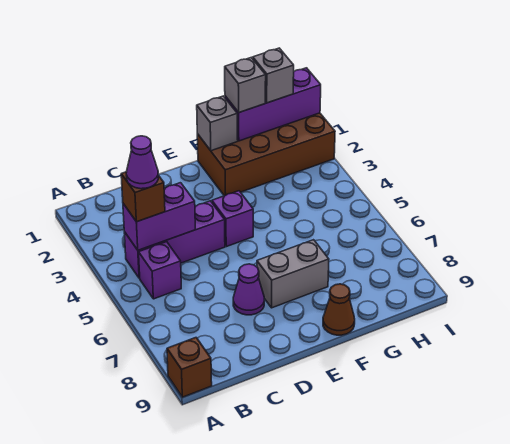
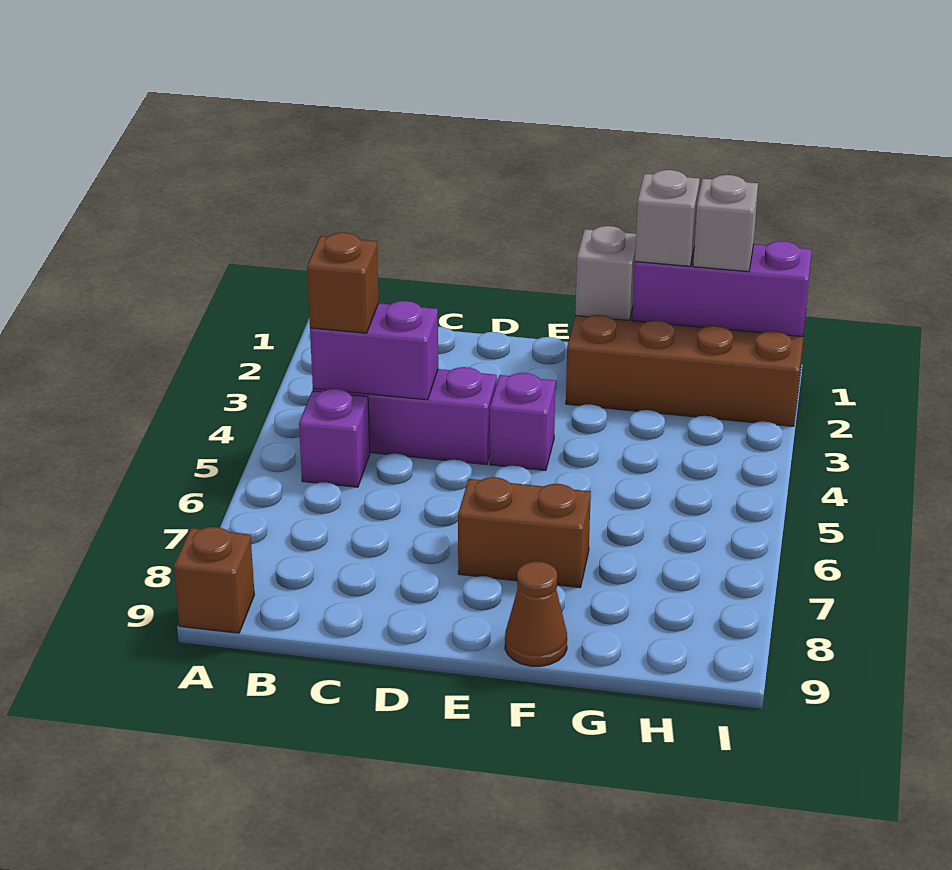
purple cone B4 level 4 -> none
purple cone D7 level 1 -> none
grey brick E7:F7 level 1 -> brown brick E7:F7 level 1

